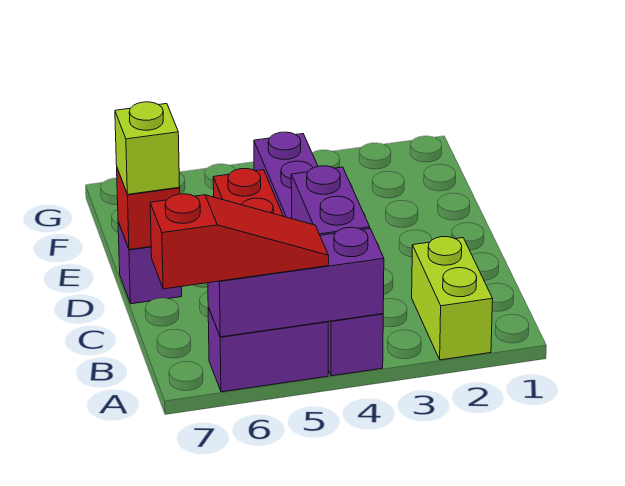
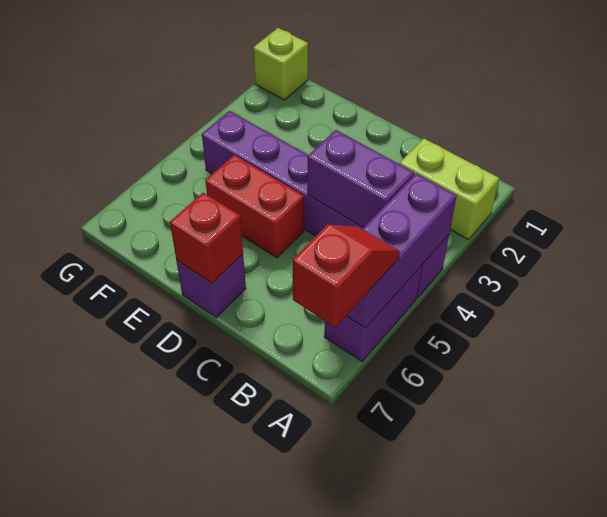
red slope A5:A7 level 3 top 7 -> red slope A6:A7 level 3 top 7
lime brick D7 level 3 -> lime brick G1 level 1

